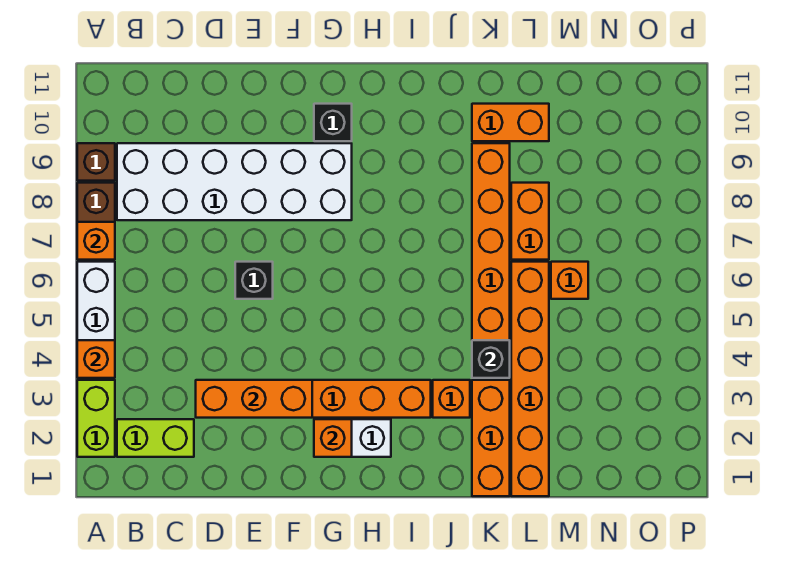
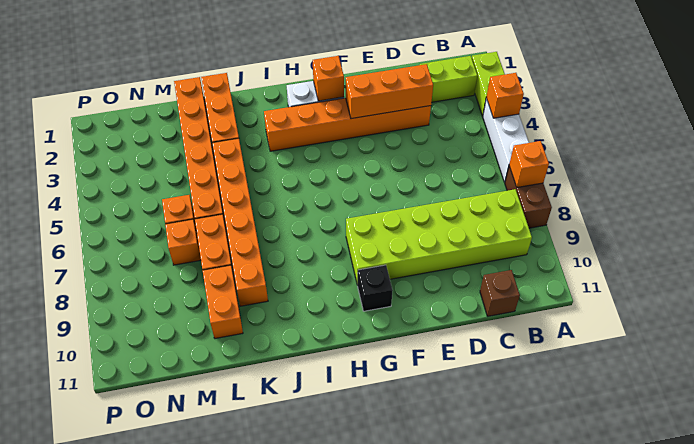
brown brick A9 level 1 -> brown brick C11 level 1
white brick B8:G9 level 1 -> lime brick B8:G9 level 1
black brick E6 level 1 -> none
orange brick J3 level 1 -> orange brick M7 level 1
black brick K4 level 2 -> none
orange brick K10:L10 level 1 -> orange brick L9:L10 level 1

